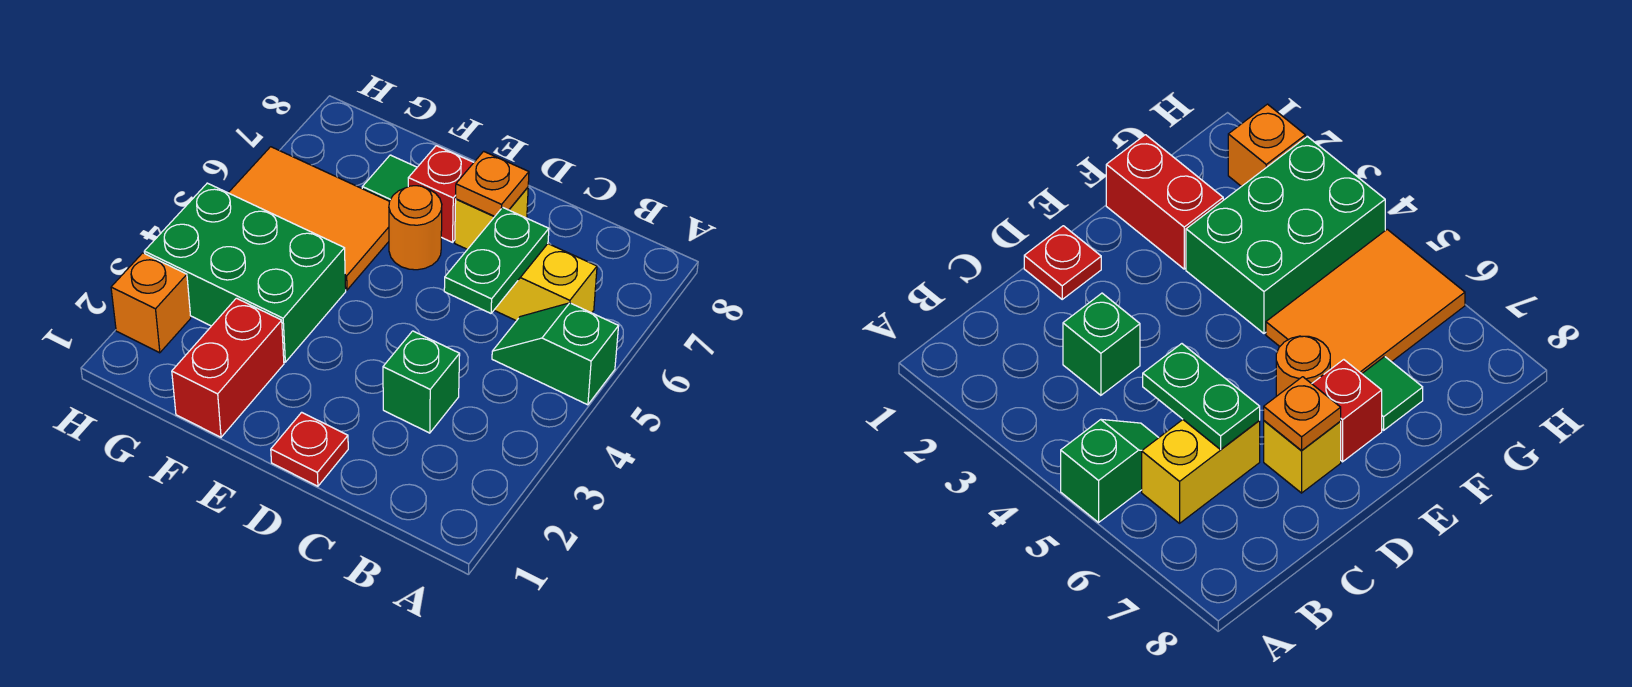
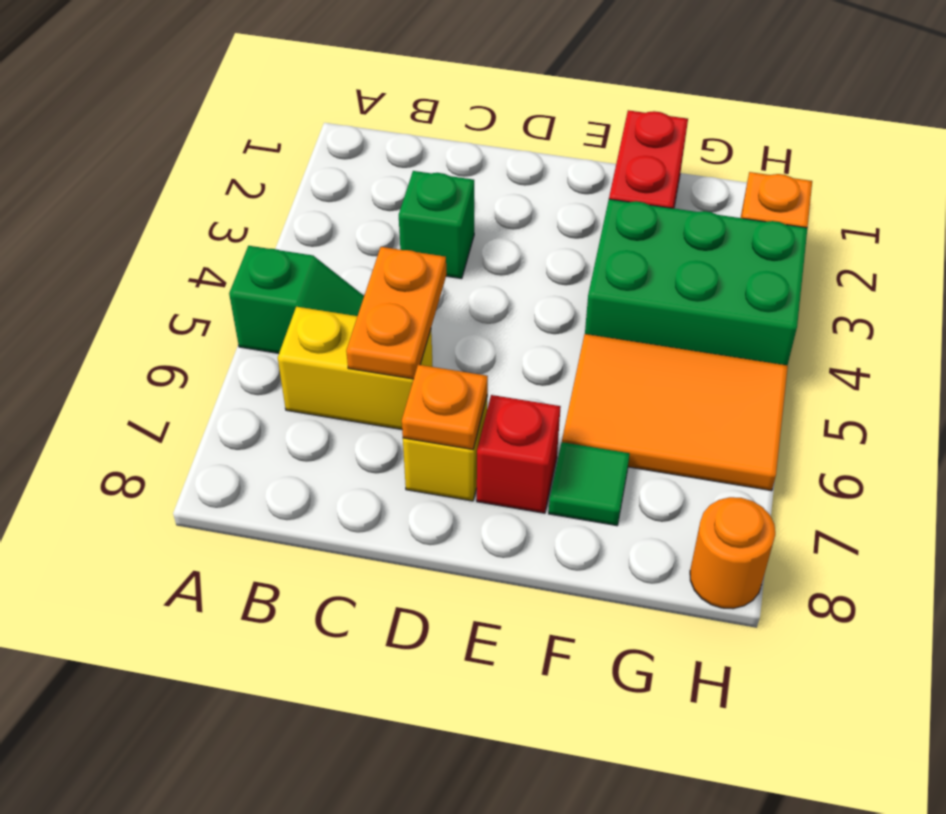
green plate C5:C6 level 2 -> orange plate C5:C6 level 2
red plate D1 level 1 -> none
orange round brick E6 level 1 -> orange round brick H8 level 1

